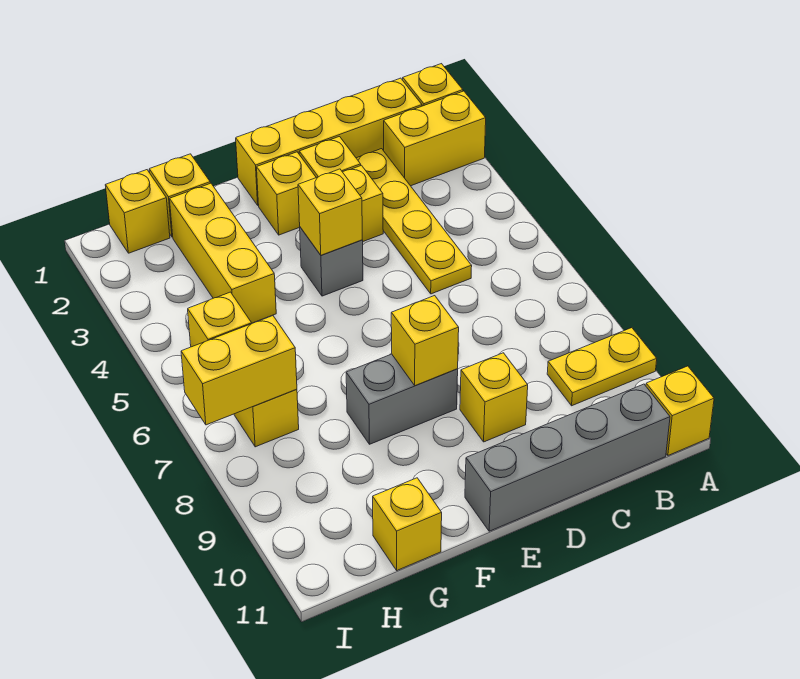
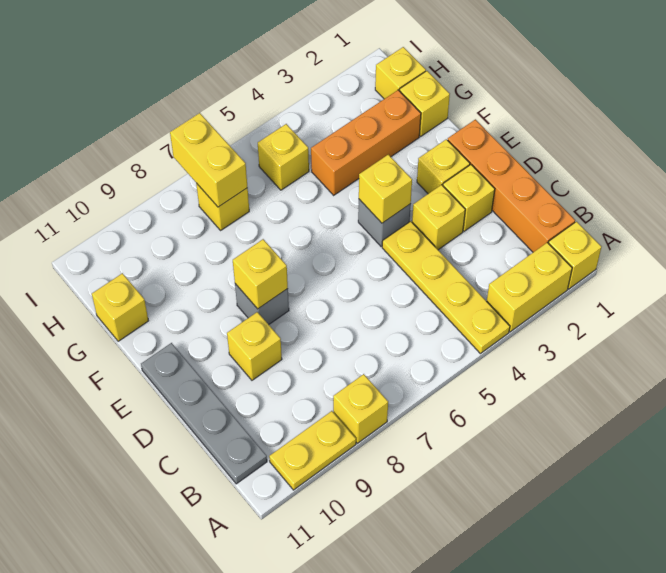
yellow brick A2:B2 level 1 -> yellow brick A2:A3 level 1
yellow plate A9:B9 level 1 -> yellow plate A9:A10 level 1
yellow brick A11 level 1 -> yellow brick A8 level 1
yellow brick B1:E1 level 1 -> orange brick B1:E1 level 1
grey brick B11:E11 level 1 -> grey plate B11:E11 level 1
yellow plate C2:C5 level 1 -> yellow plate A4:D4 level 1
grey brick E8:F8 level 1 -> grey brick E8 level 1
yellow brick G2:G4 level 1 -> orange brick G2:G4 level 1

